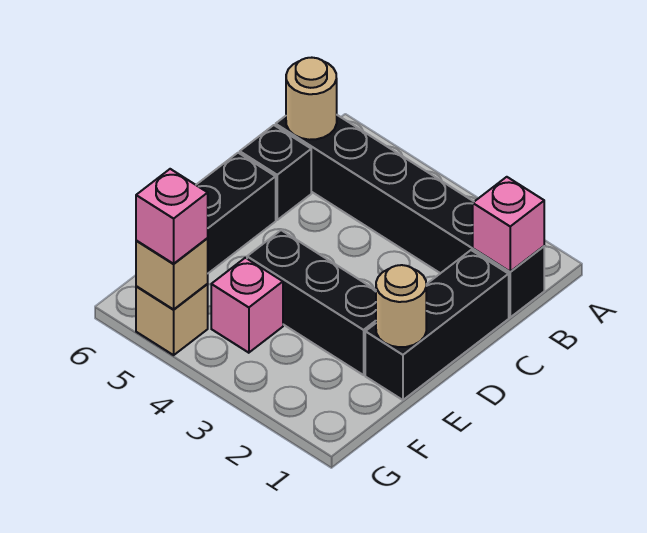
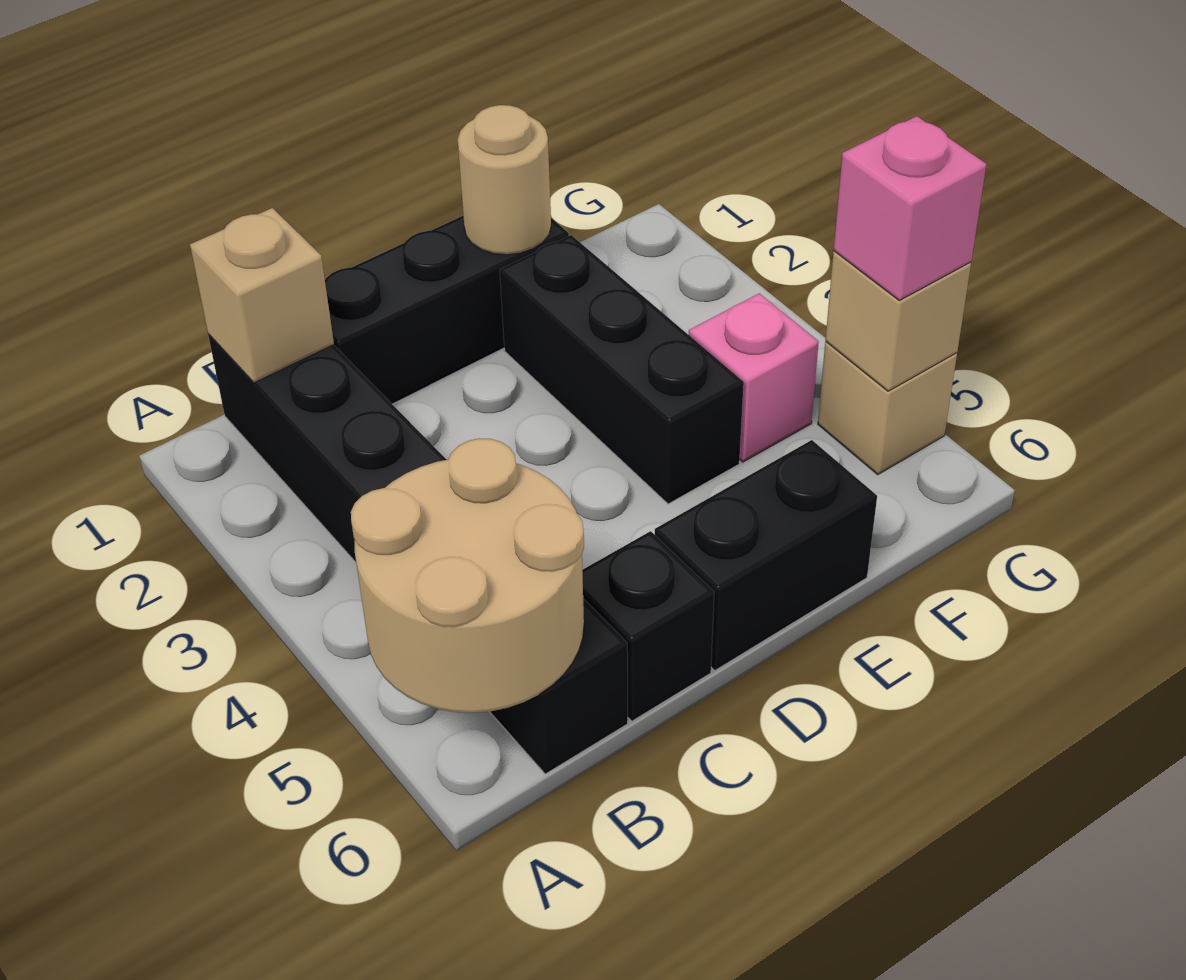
pink brick B1 level 2 -> tan brick B1 level 2
tan round brick B6 level 2 -> tan round brick A5:B6 level 2

